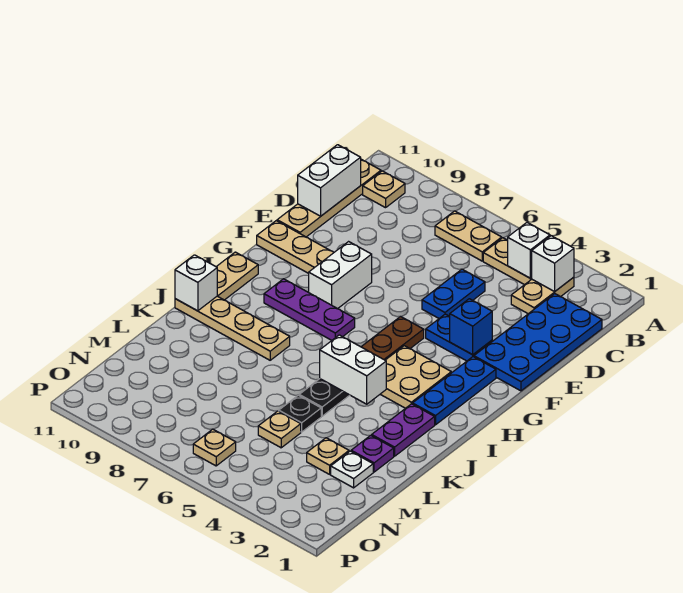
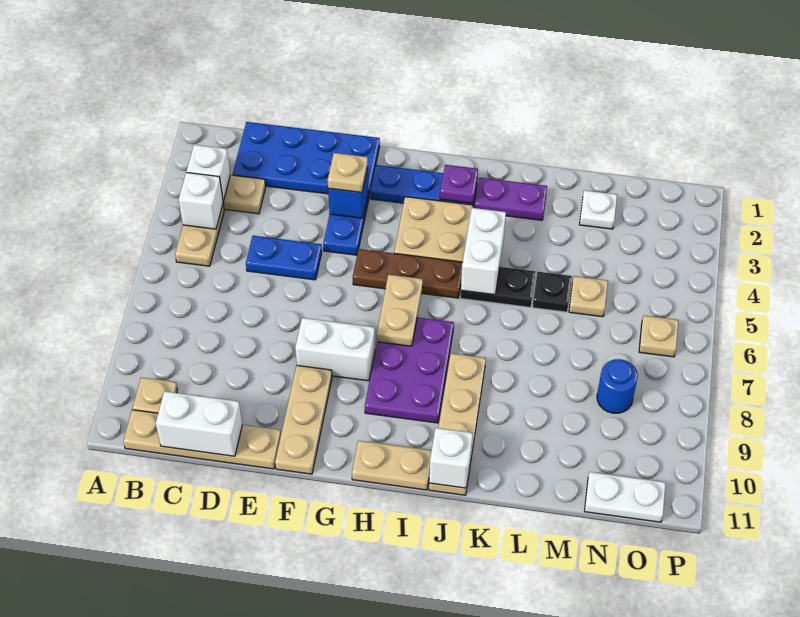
tan plate B6:B7 level 1 -> tan plate H6:H7 level 2
purple plate H7:H9 level 1 -> purple plate H7:I9 level 1
purple plate L2 level 1 -> purple plate I2 level 2
tan plate M3 level 1 -> tan plate F3 level 3
none -> blue round brick N8 level 1
none -> white plate N11:O11 level 1

